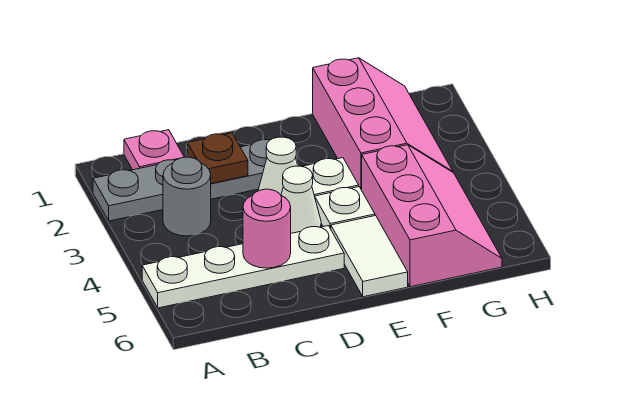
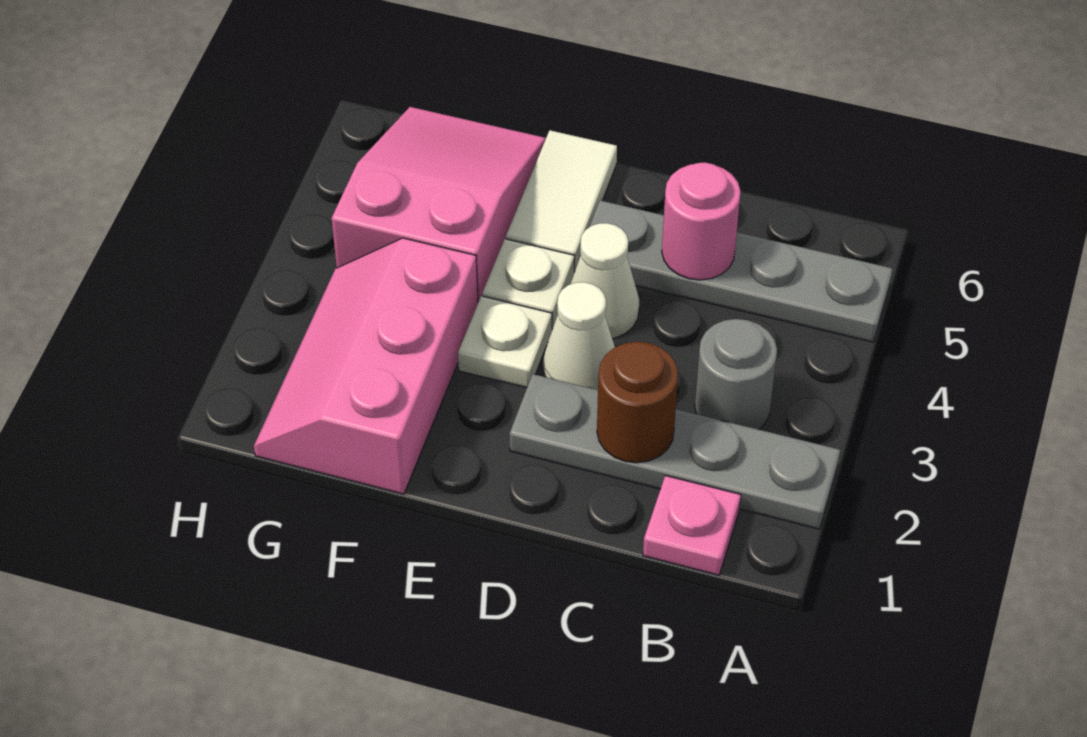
white plate A5:D5 level 1 -> grey plate A5:D5 level 1
brown plate C2 level 2 -> brown round brick C2 level 2
pink slope F4:G6 level 1 top F -> pink slope F4:G6 level 1 top 4

